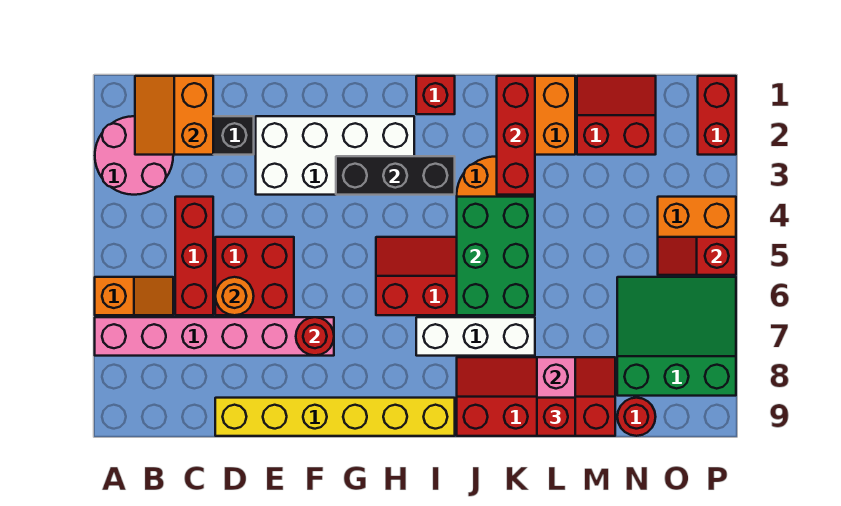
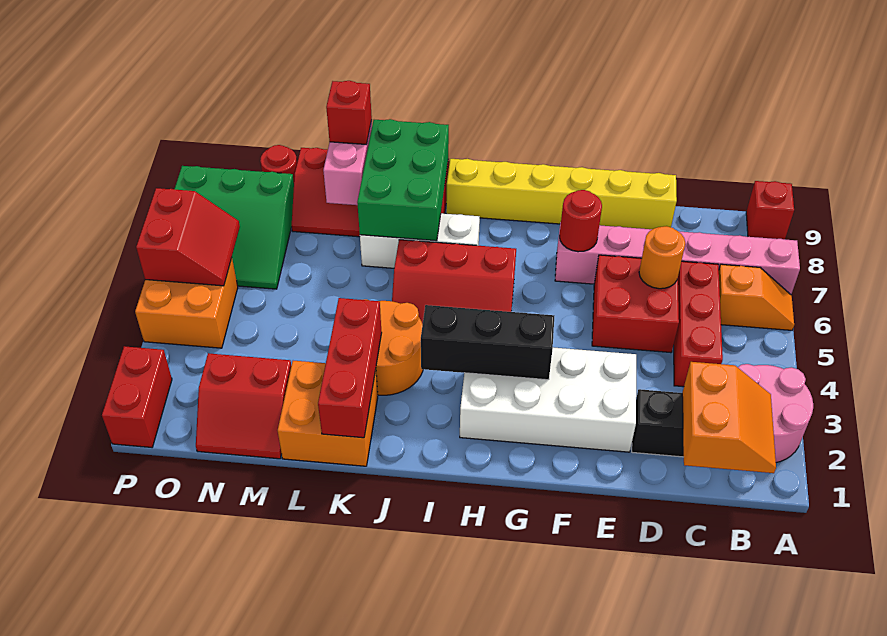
orange slope A6:B6 level 1 top A -> orange slope A6:B6 level 1 top B
red brick I1 level 1 -> red brick A9 level 1
green brick J4:K6 level 2 -> green brick J7:K9 level 2
red slope O5:P5 level 2 top P -> red slope O5:P6 level 2 top P

